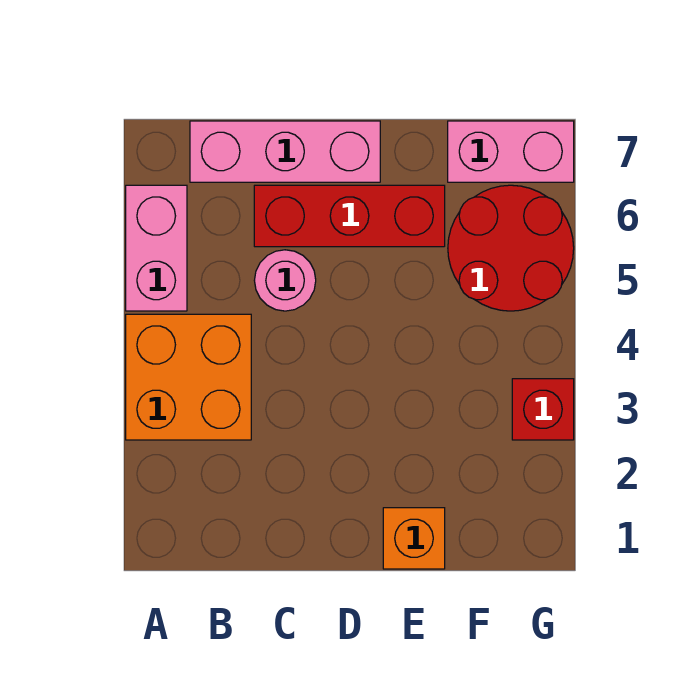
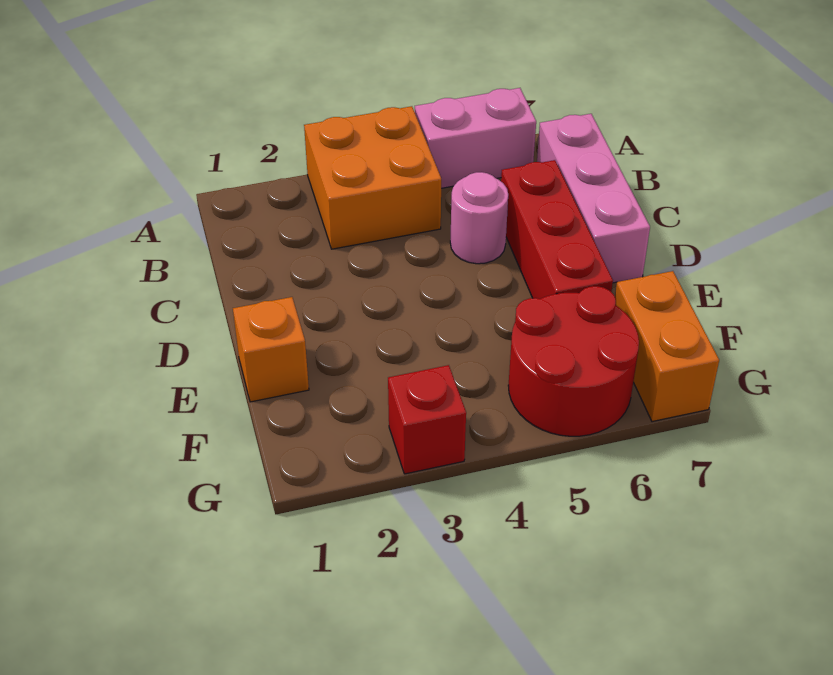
pink brick F7:G7 level 1 -> orange brick F7:G7 level 1

